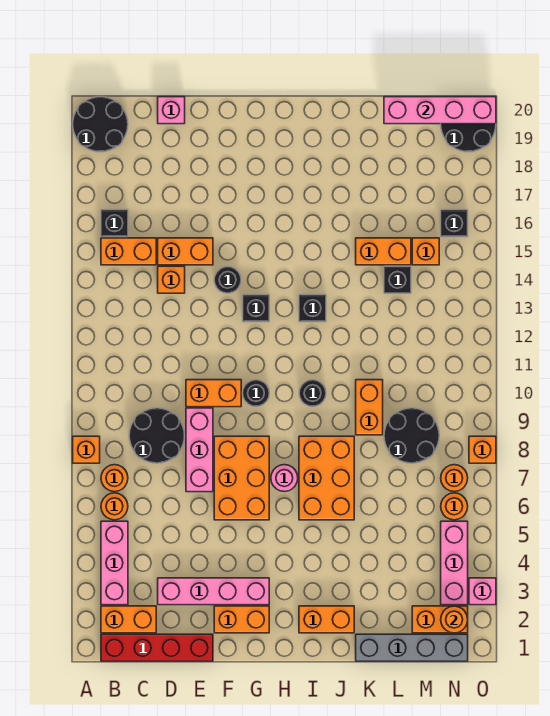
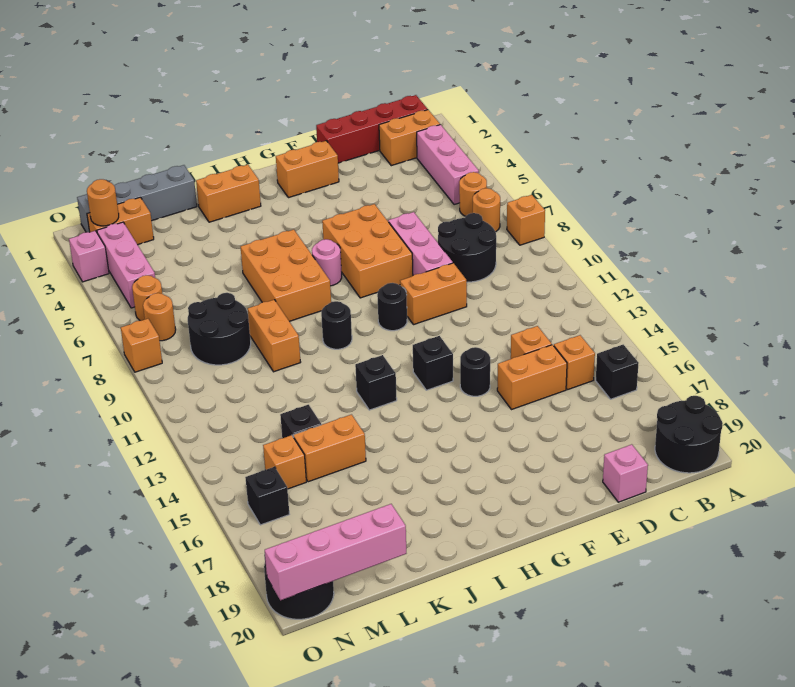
orange brick B15:C15 level 1 -> orange brick C15 level 1
pink brick D3:G3 level 1 -> none

